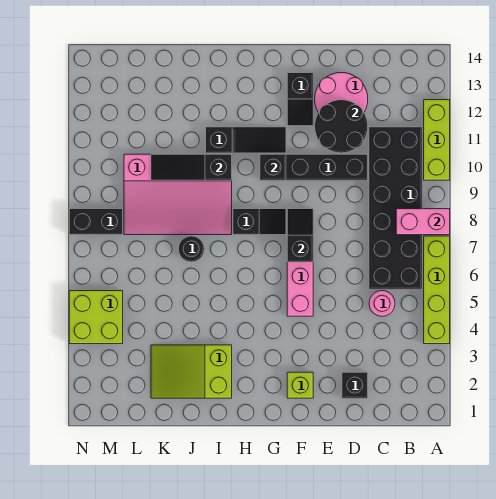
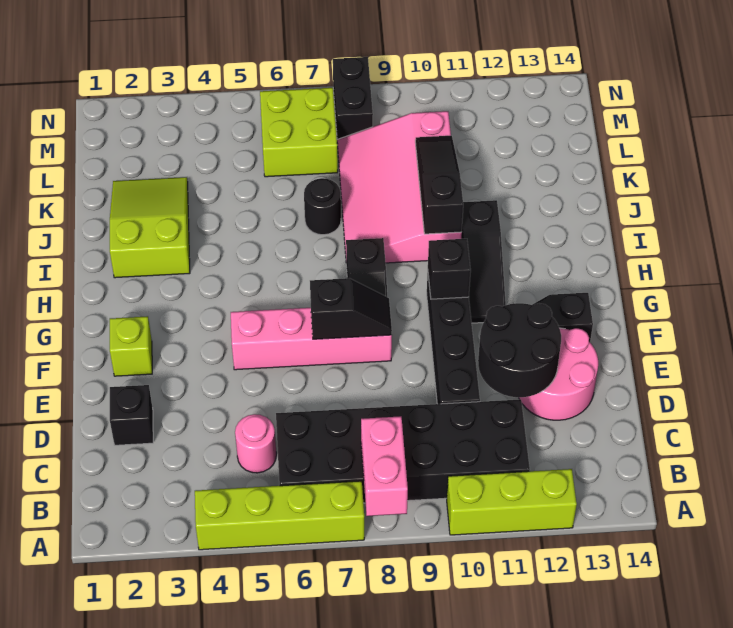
lime brick M4:N5 level 1 -> lime brick L6:M7 level 1

